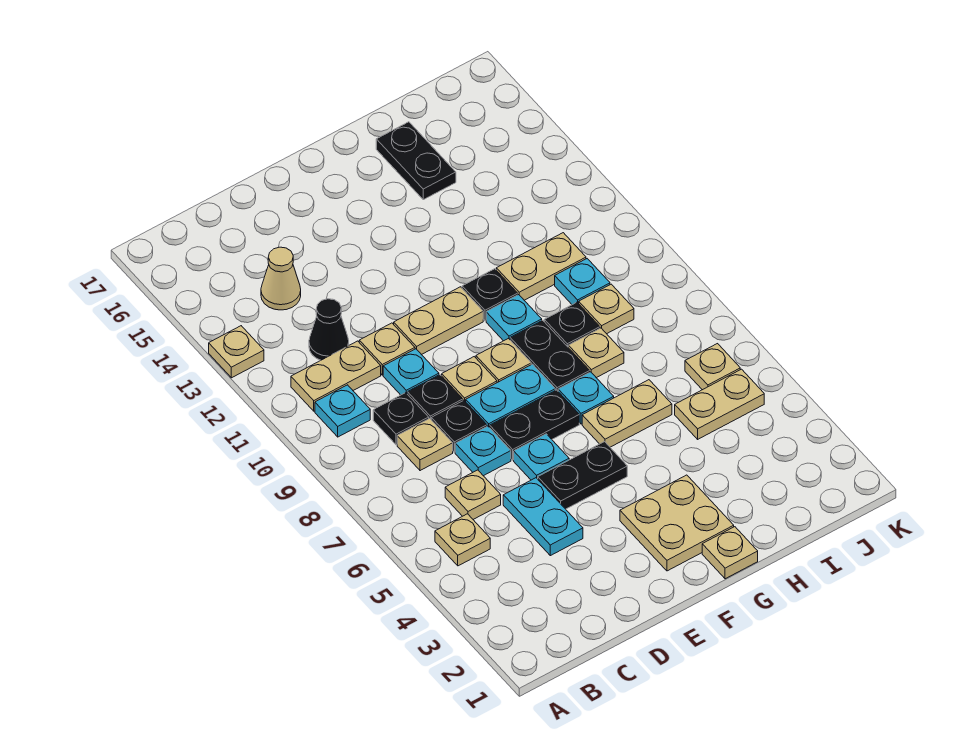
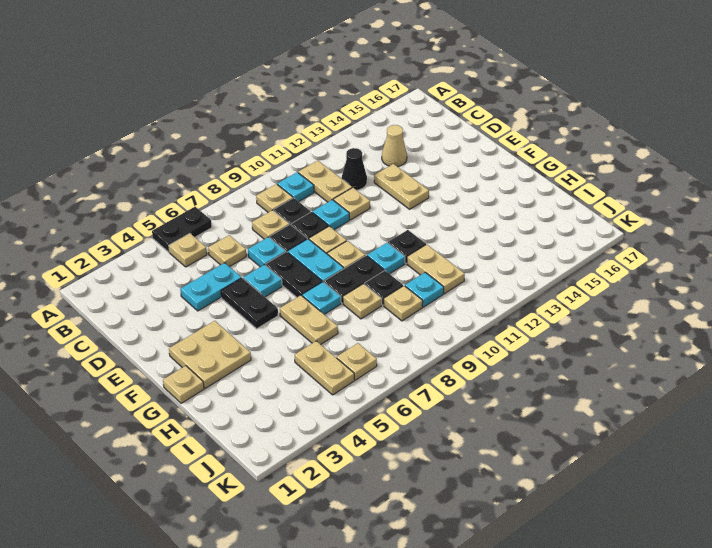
tan plate A13 level 1 -> tan plate B9 level 1
tan plate E11:F11 level 1 -> tan plate D13:E13 level 1
black plate H15:H16 level 1 -> black plate A5:A6 level 1

